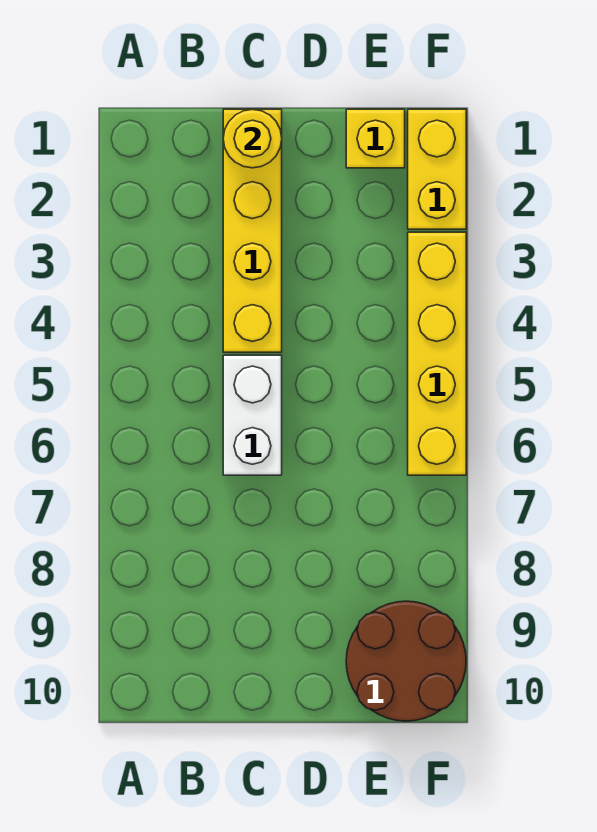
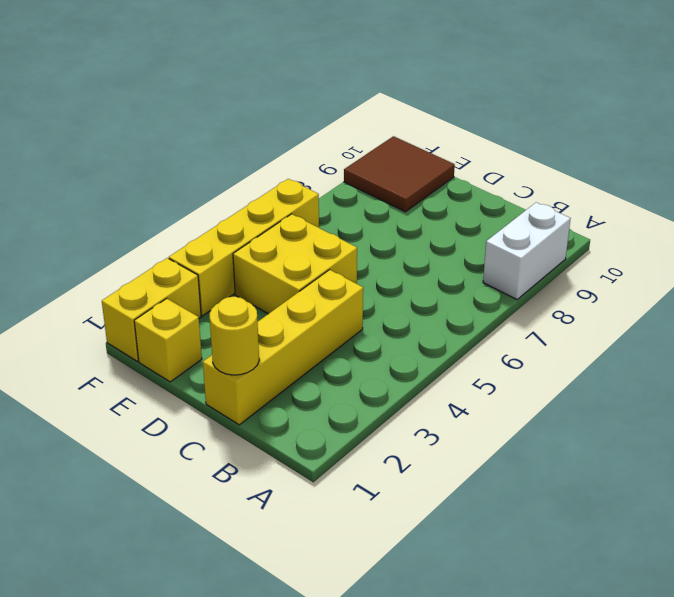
white brick C5:C6 level 1 -> white brick A8:A9 level 1
none -> yellow brick D4:E5 level 1
brown round brick E9:F10 level 1 -> brown tile E9:F10 level 1

